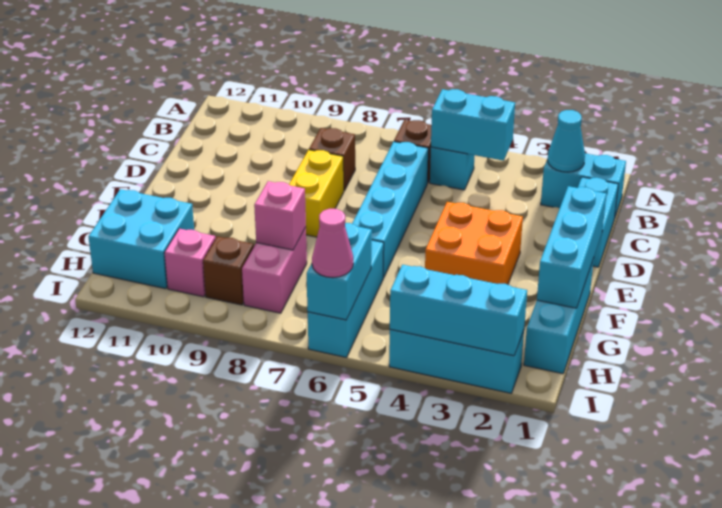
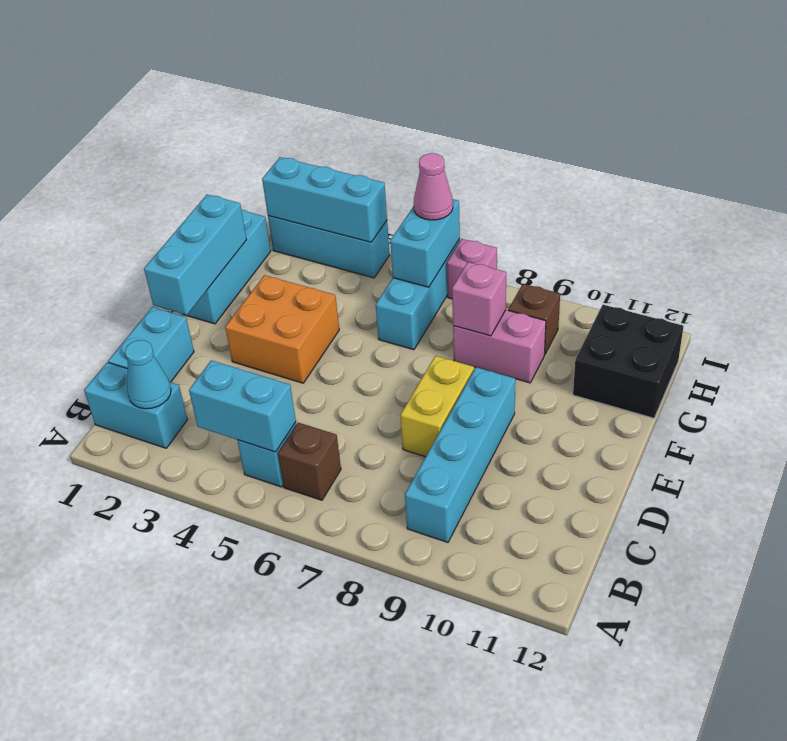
cyan brick C6:F6 level 1 -> cyan brick B9:E9 level 1
brown brick C8 level 1 -> none
pink brick G8:H8 level 1 -> pink brick G8:G9 level 1
cyan brick G11:H12 level 1 -> black brick G11:H12 level 1
pink brick H10 level 1 -> pink brick I7 level 1

